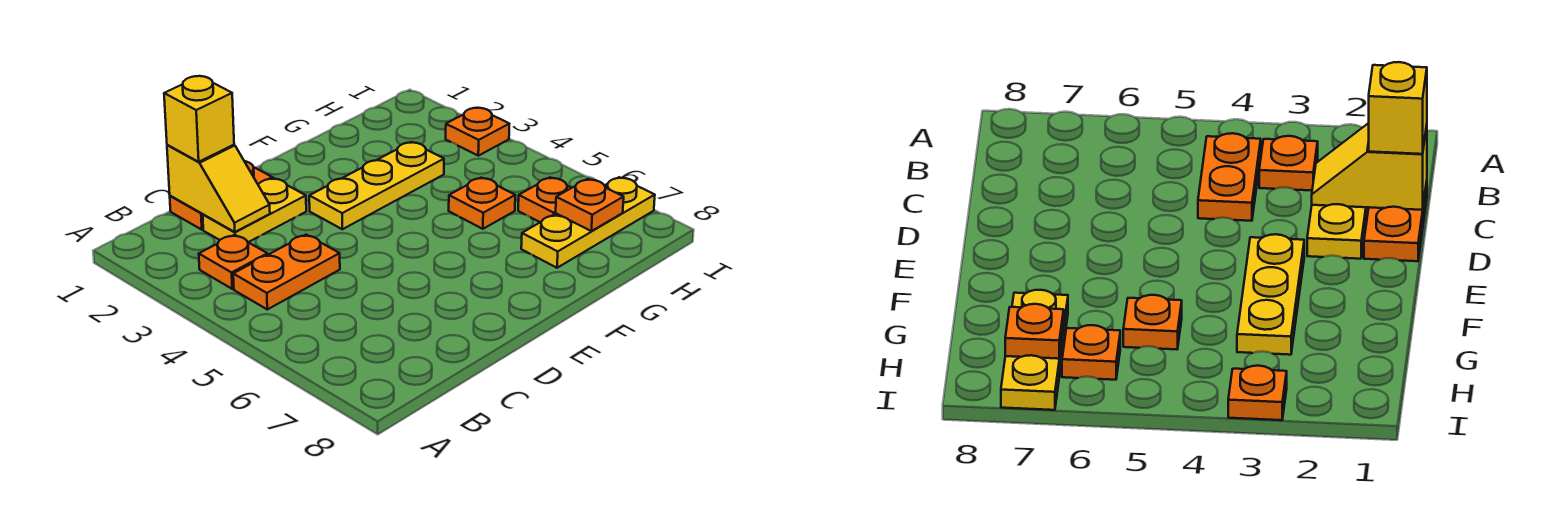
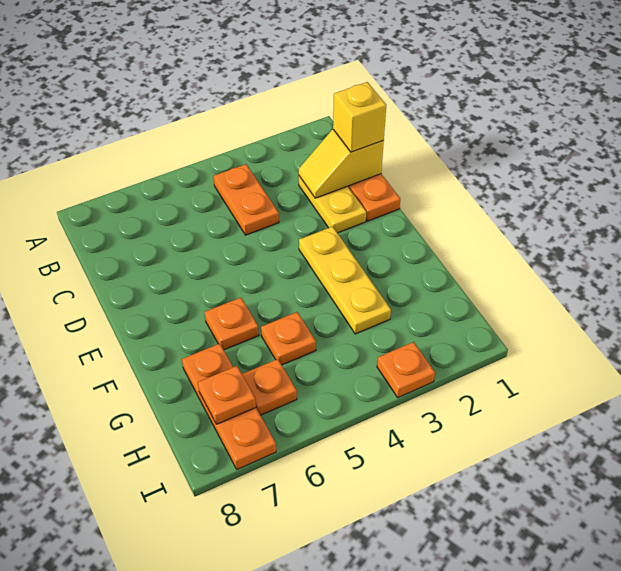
orange plate B3 level 1 -> orange plate F6 level 1
yellow plate G7:I7 level 1 -> orange plate G7:I7 level 1

